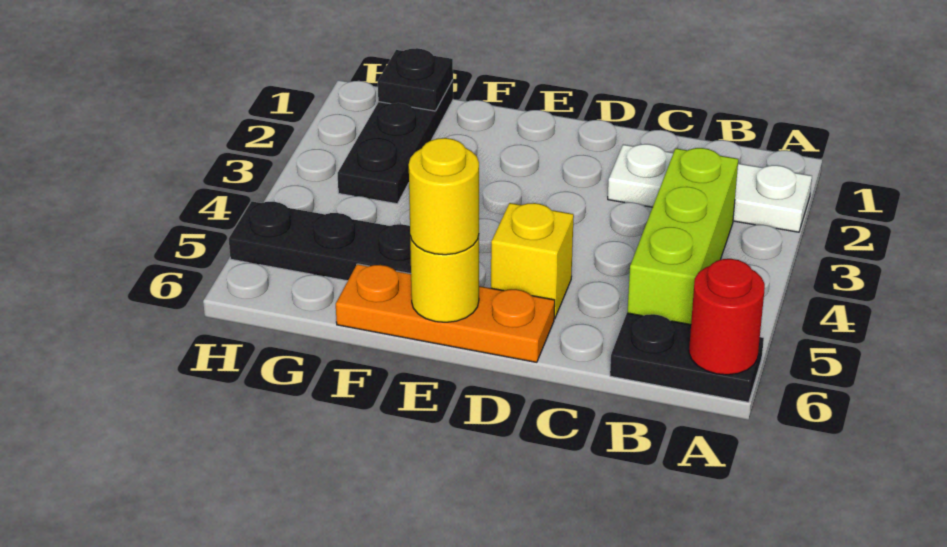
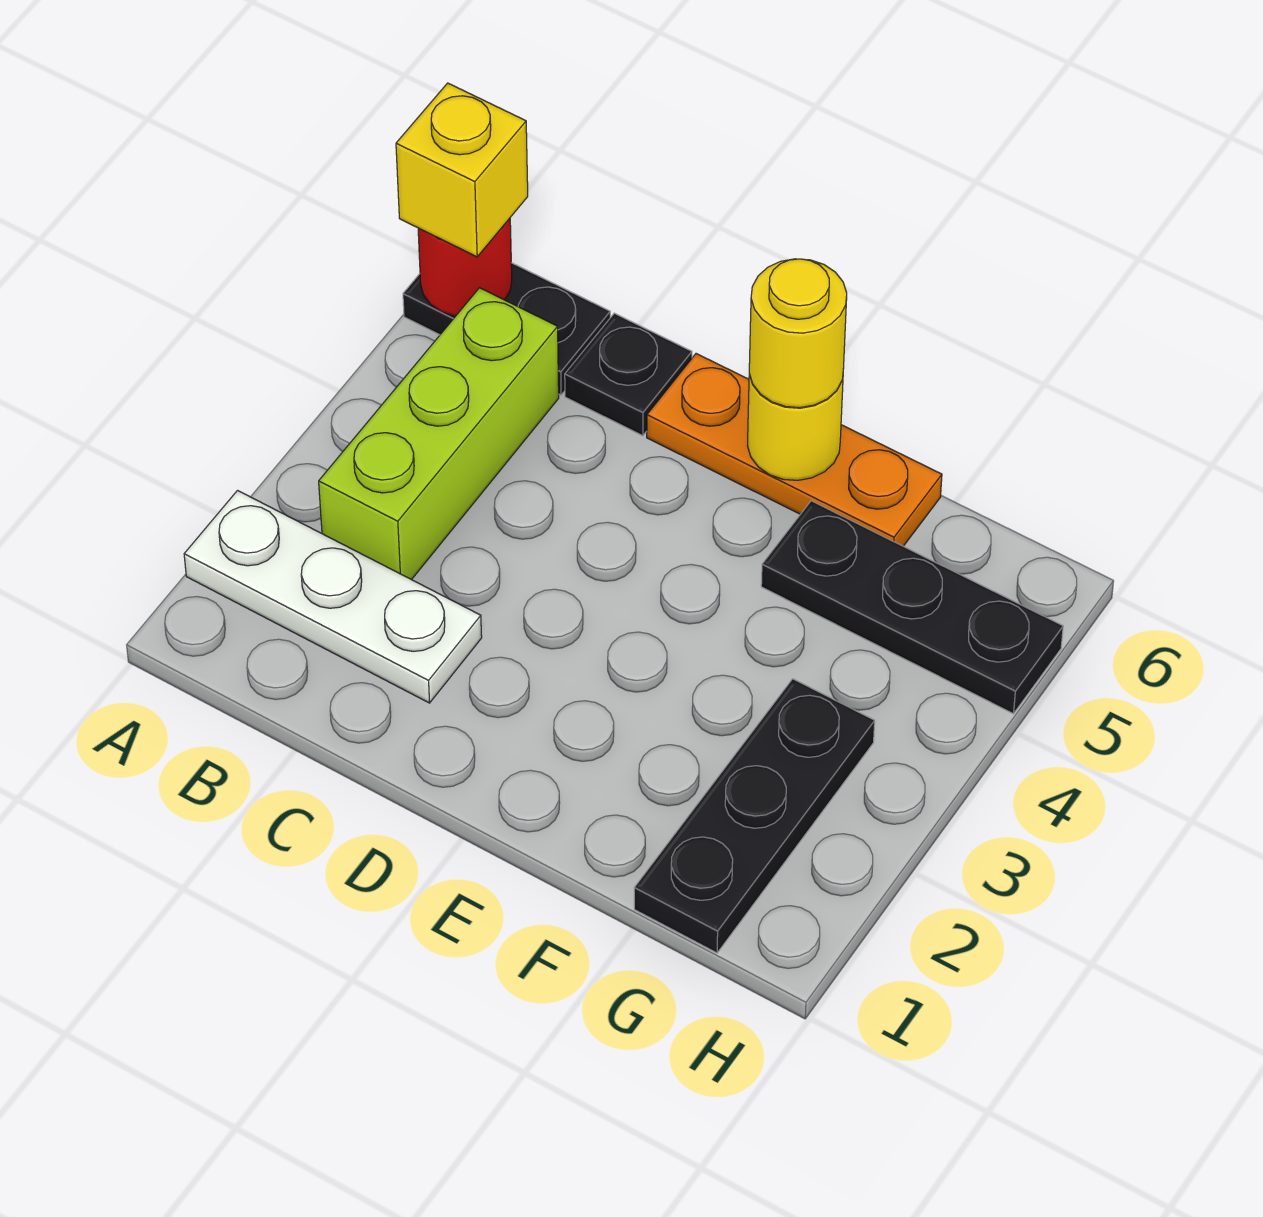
yellow brick D5 level 1 -> yellow brick A6 level 3
black plate G1 level 2 -> black plate C6 level 1

